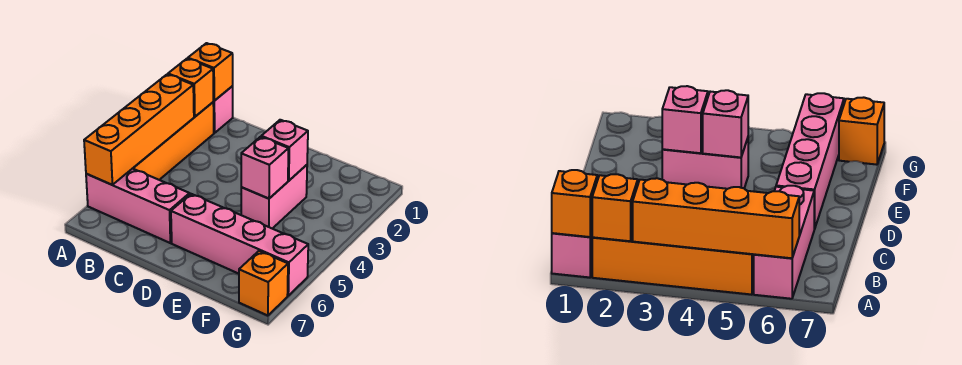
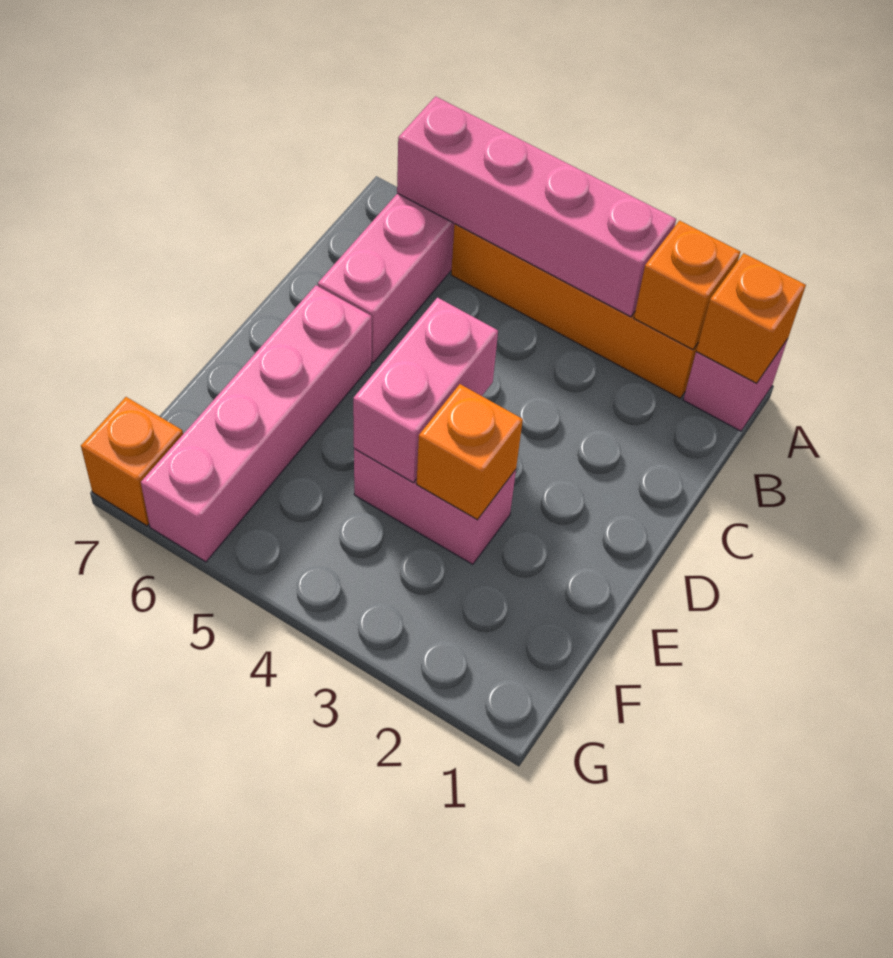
orange brick A3:A6 level 2 -> pink brick A3:A6 level 2
pink brick E3 level 2 -> orange brick E3 level 2
pink brick E4 level 2 -> pink brick D4:E4 level 2

